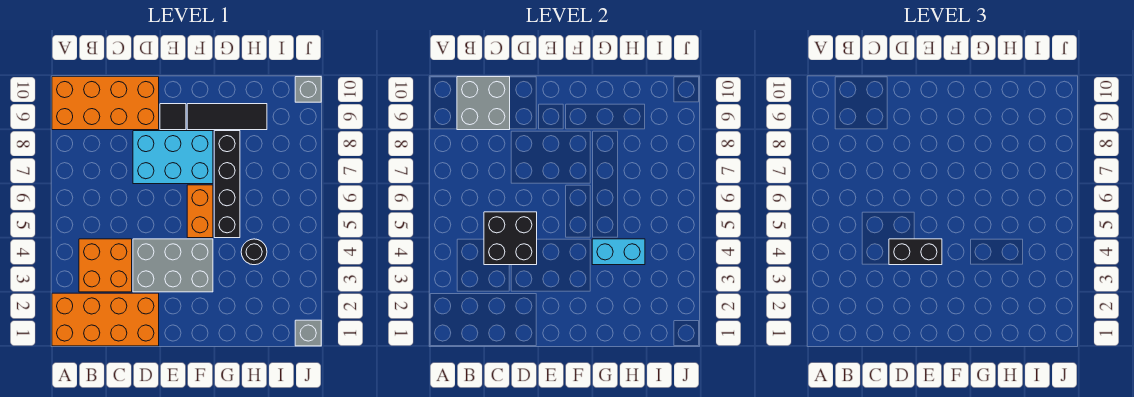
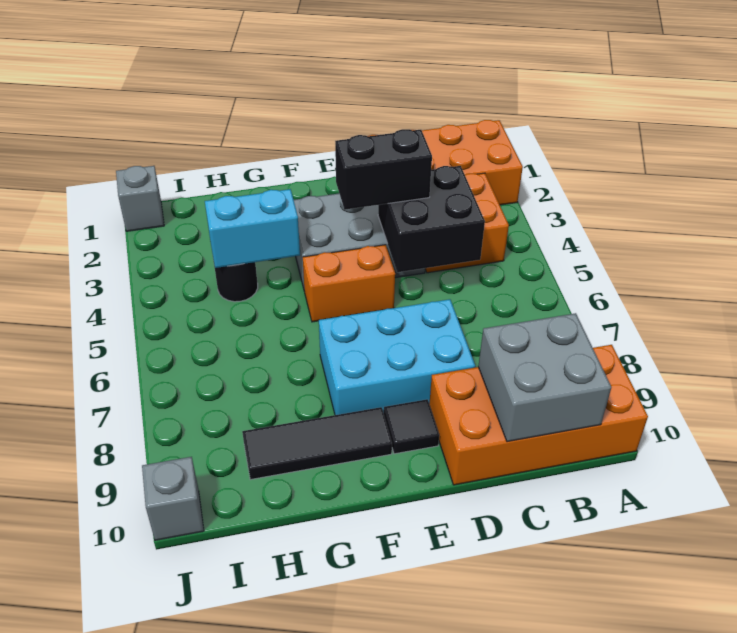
orange brick F5:F6 level 1 -> orange brick E5:F5 level 1
black brick G5:G8 level 1 -> none

